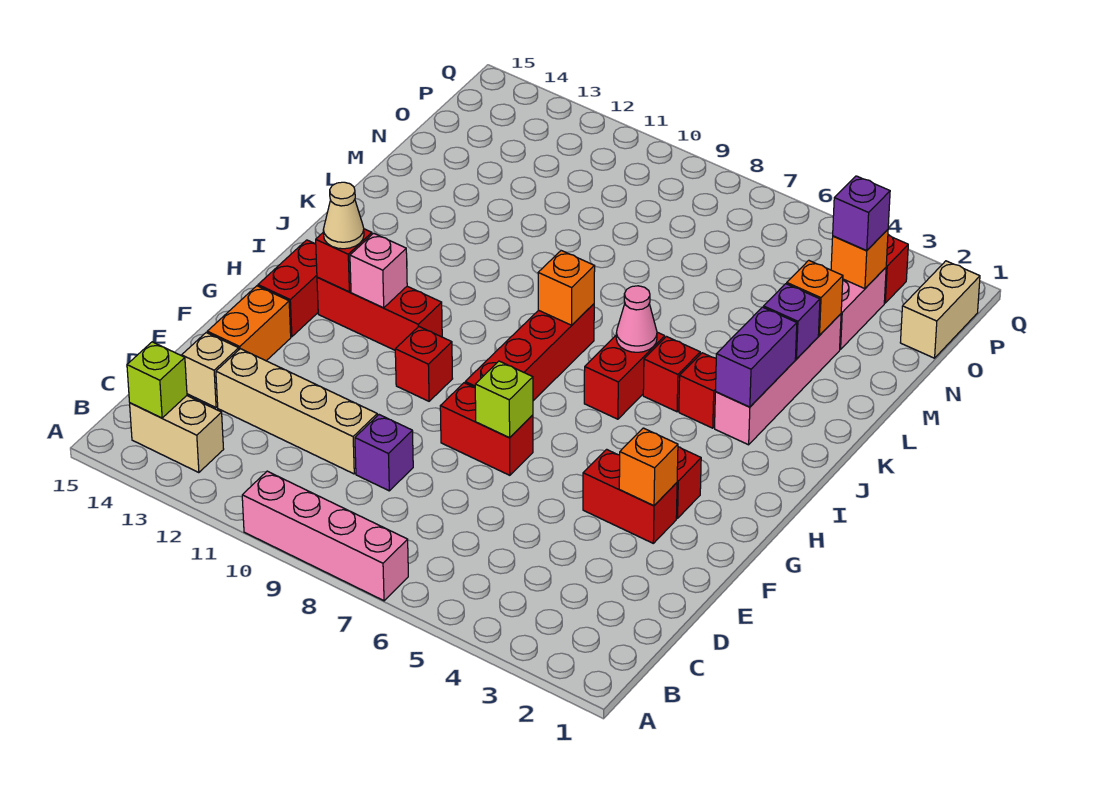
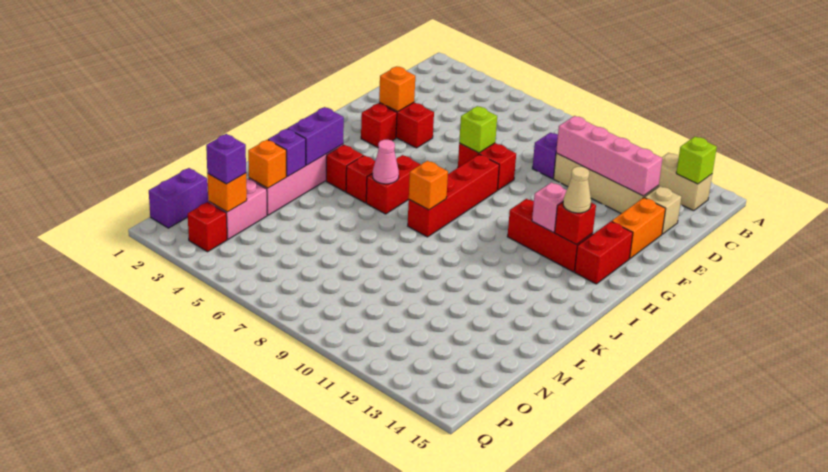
pink brick A7:A10 level 1 -> pink brick D10:D13 level 2
red brick G10 level 1 -> none
tan brick O1:P1 level 1 -> purple brick O1:P1 level 1

